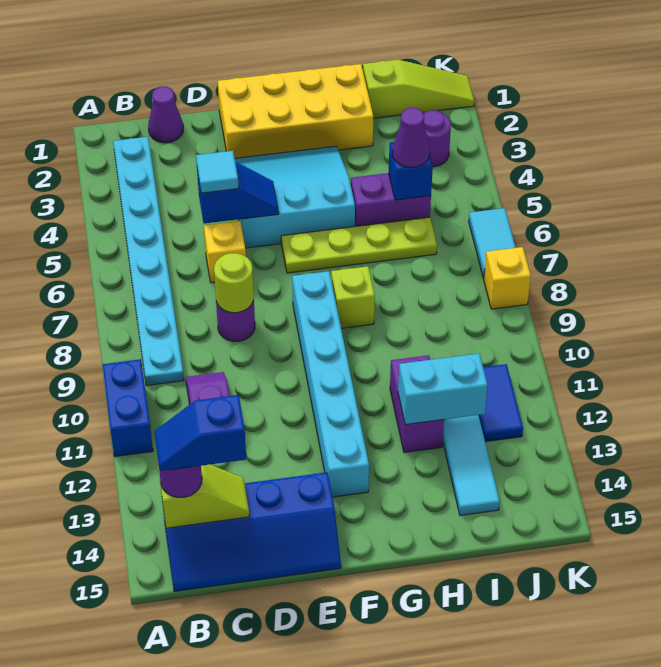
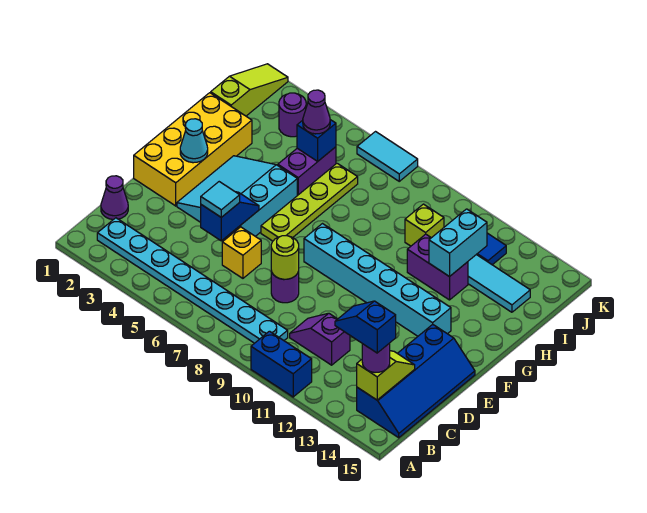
blue slope B14:C14 level 4 top C -> blue slope B13:B14 level 4 top 14
none -> cyan cone F2 level 2
lime brick G8 level 1 -> lime brick I10 level 1
yellow brick K8 level 1 -> none

